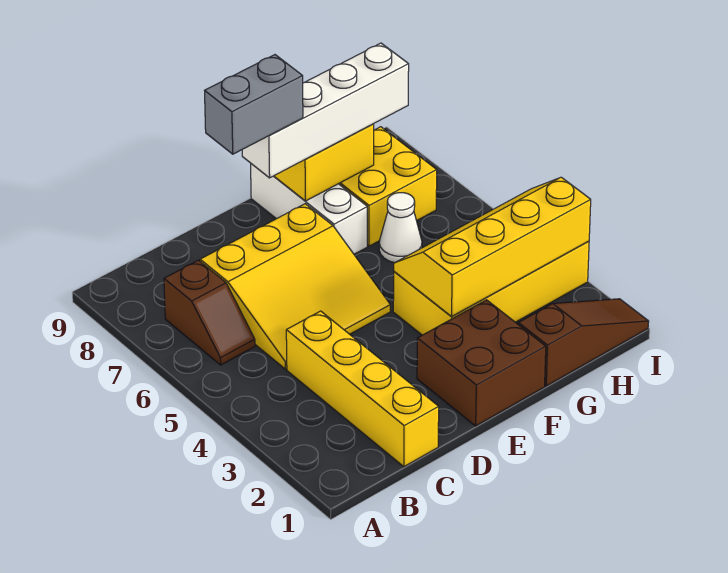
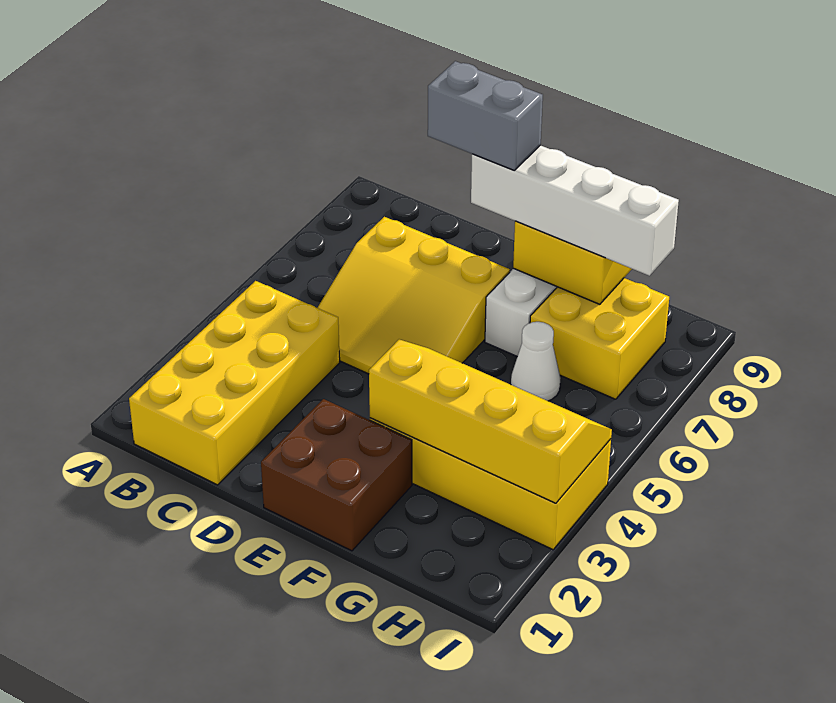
brown slope B6:B7 level 1 top 7 -> none
yellow brick C1:C4 level 1 -> yellow brick B1:C4 level 1
brown slope G1:I1 level 1 top G -> none

